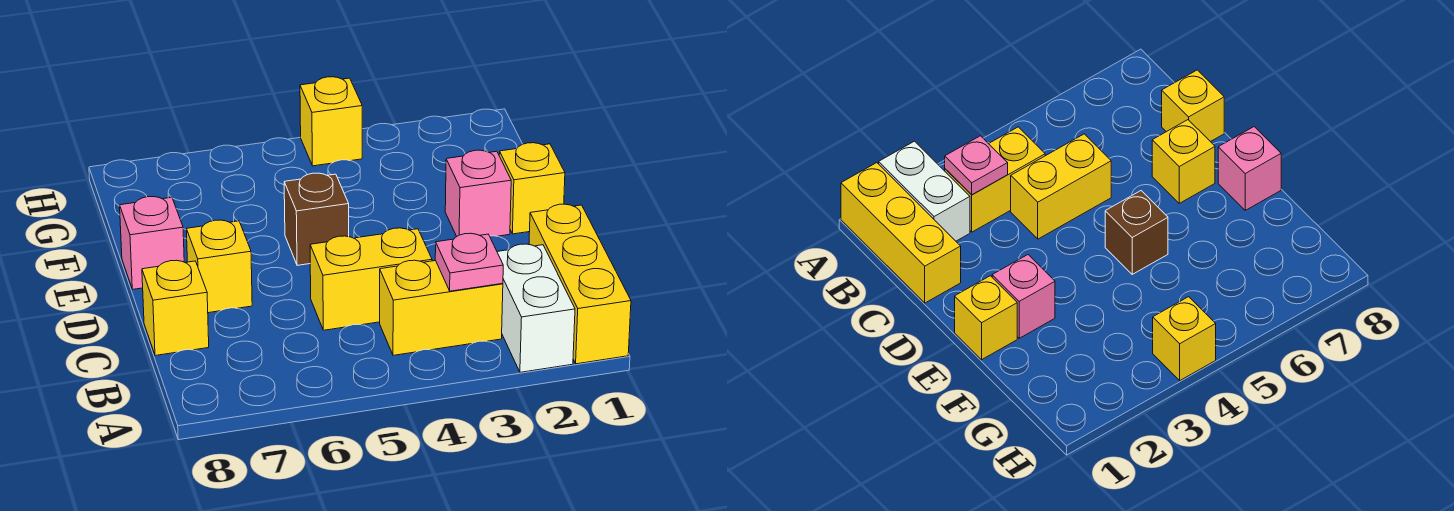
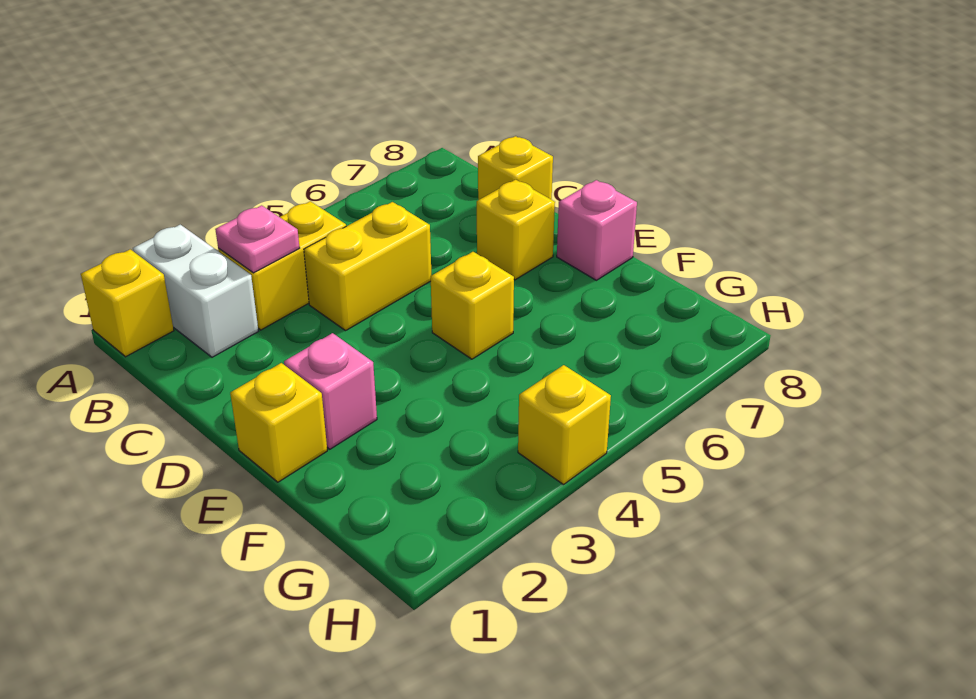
yellow brick A1:C1 level 1 -> yellow brick A1 level 1
brown brick E5 level 1 -> yellow brick E5 level 1

